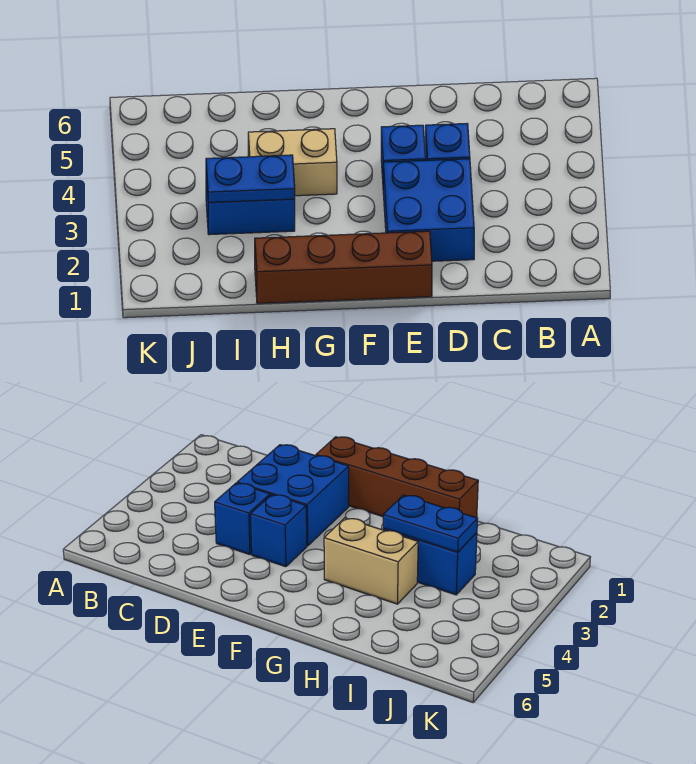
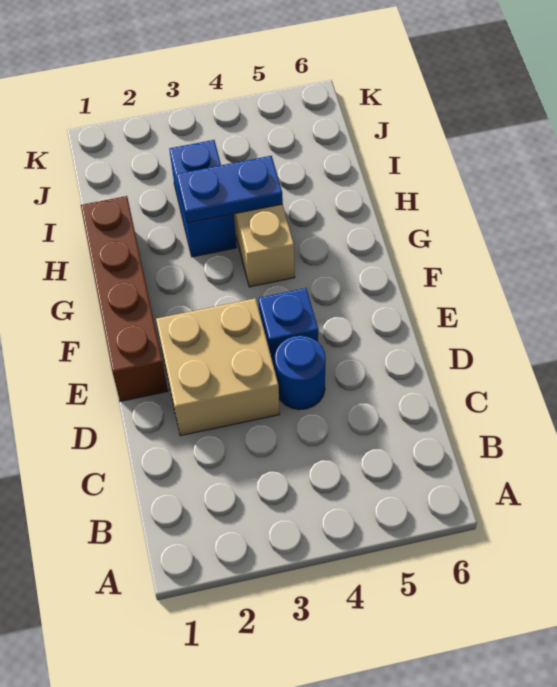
blue brick D2:E3 level 1 -> tan brick D2:E3 level 1
blue brick D4 level 1 -> blue round brick D4 level 1
blue plate H3:I3 level 2 -> blue plate H3:H4 level 2

